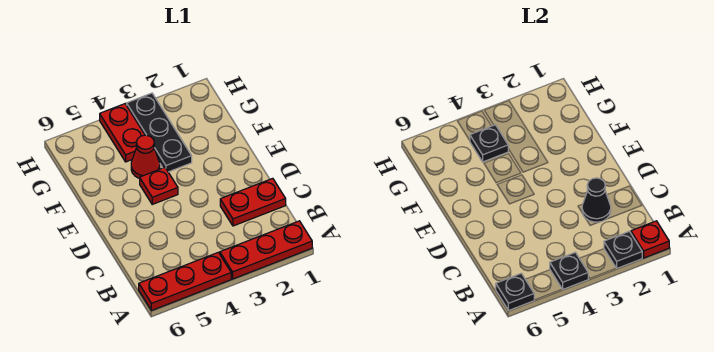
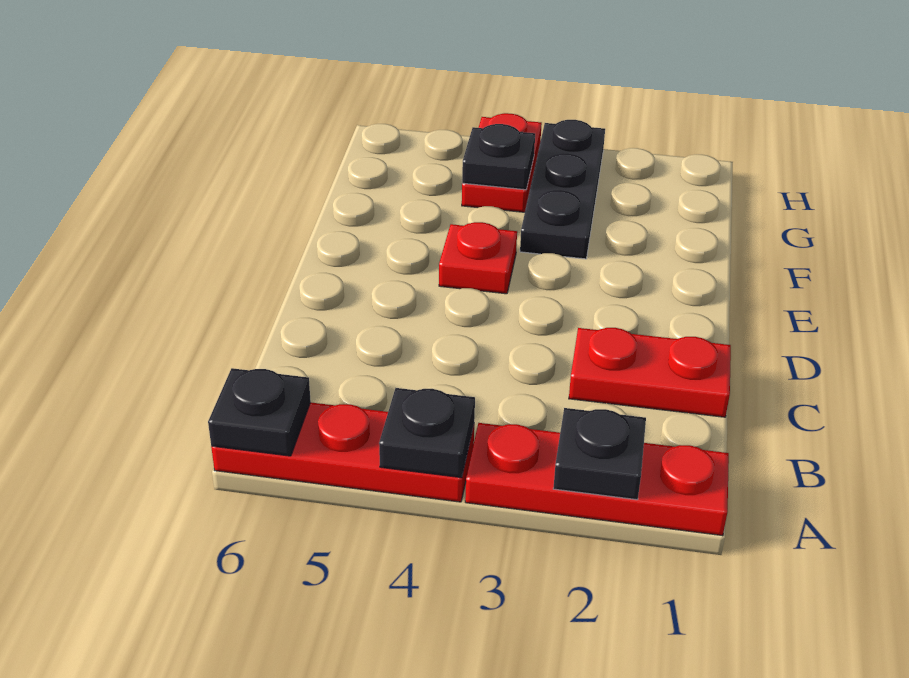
red plate A1 level 2 -> none
black cone C2 level 2 -> none
red cone F4 level 1 -> none

